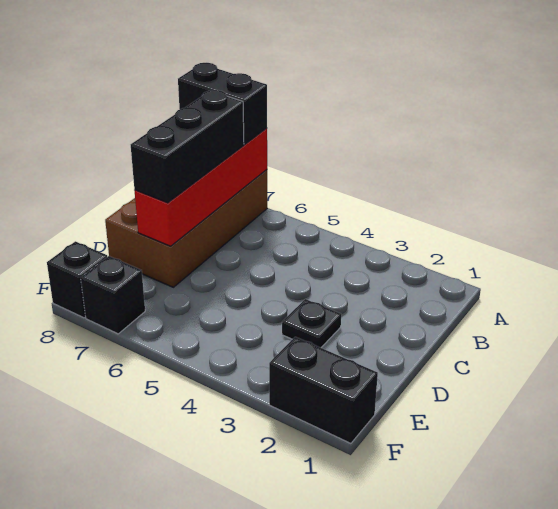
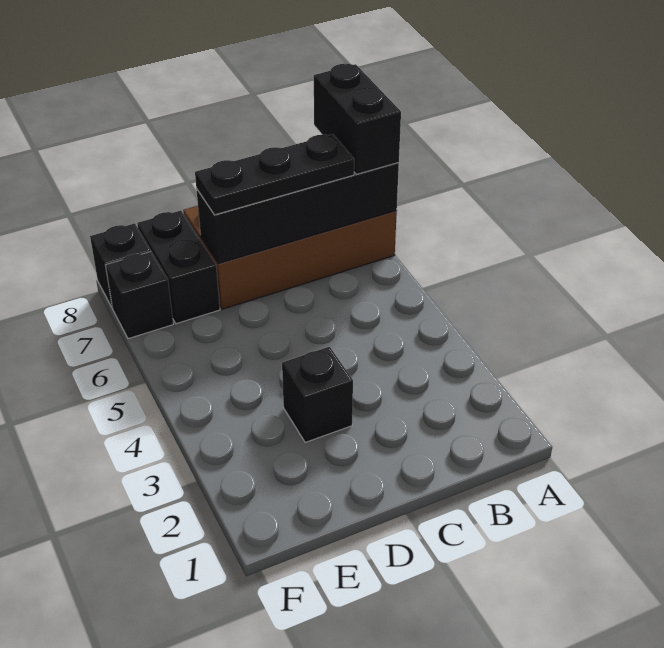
red brick A7:D7 level 2 -> black brick A7:D7 level 2
black brick B7:D7 level 3 -> black plate B7:D7 level 3
black plate D3 level 1 -> black brick D3 level 1
black brick F1:F2 level 1 -> black brick E7:E8 level 1

